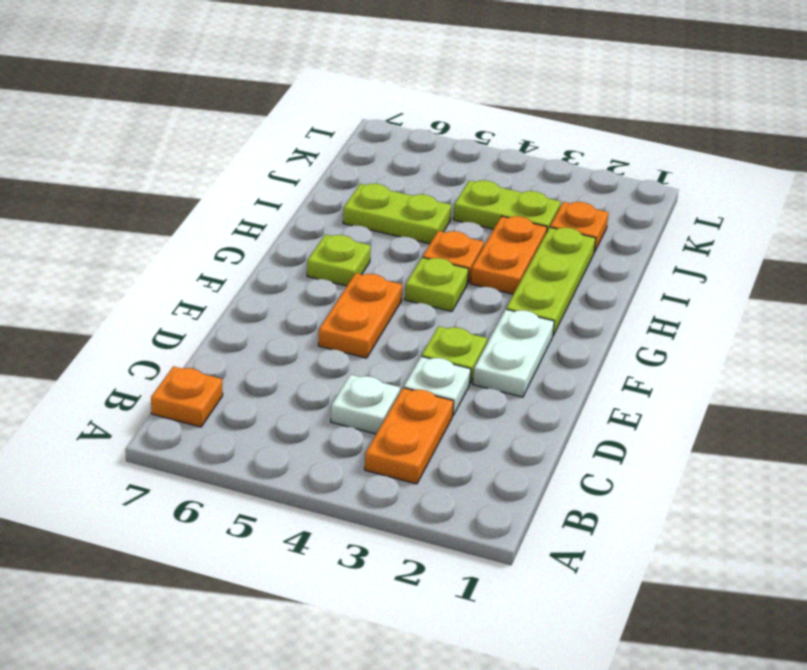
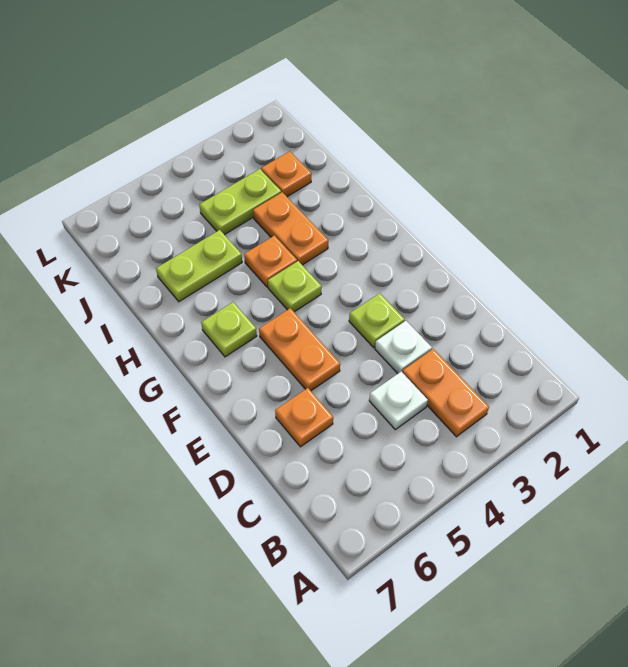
orange plate B7 level 1 -> orange plate D6 level 1
white plate E2:F2 level 1 -> none
lime plate G2:I2 level 1 -> none

